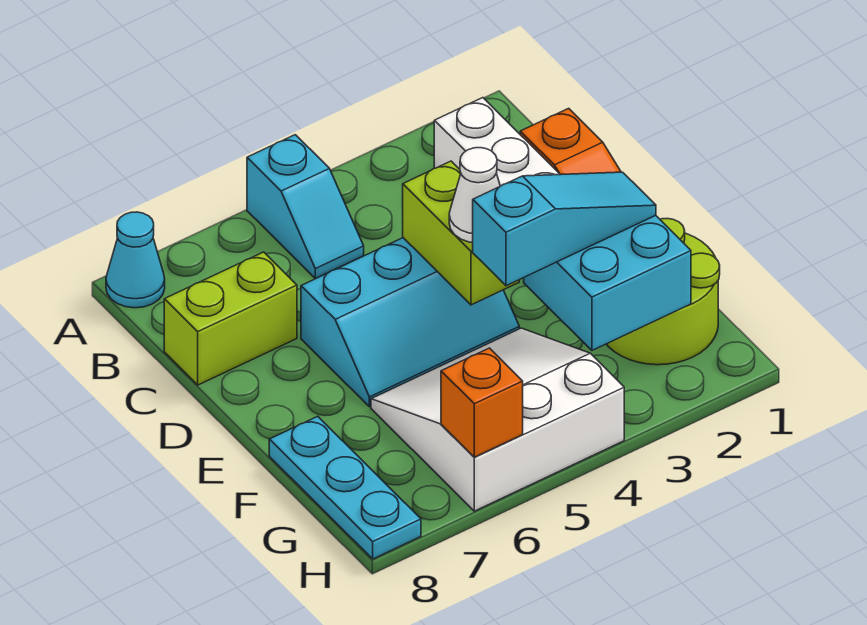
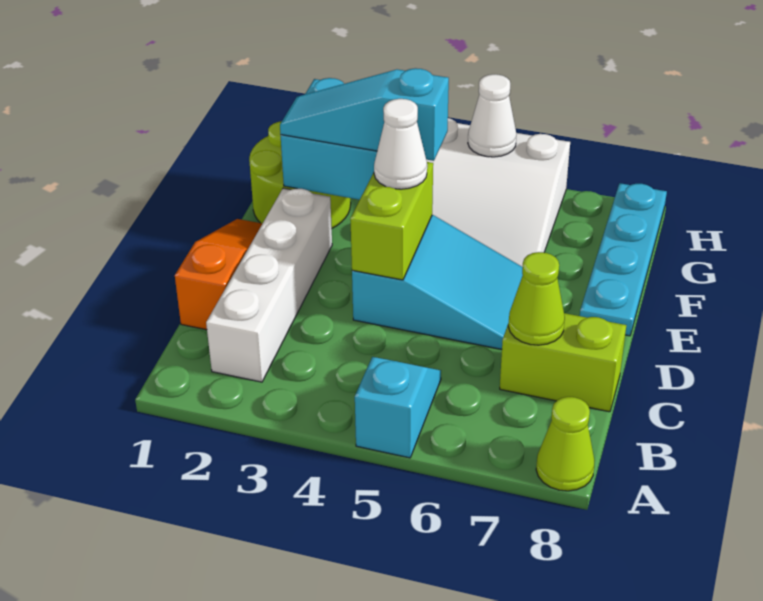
cyan cone A8 level 1 -> lime cone A8 level 1
none -> lime cone C7 level 2
cyan slope D4:E6 level 1 top D -> cyan slope D4:E6 level 1 top 4
cyan plate F8:H8 level 1 -> cyan plate E8:H8 level 1
none -> white cone H5 level 2
orange brick H6 level 2 -> none

